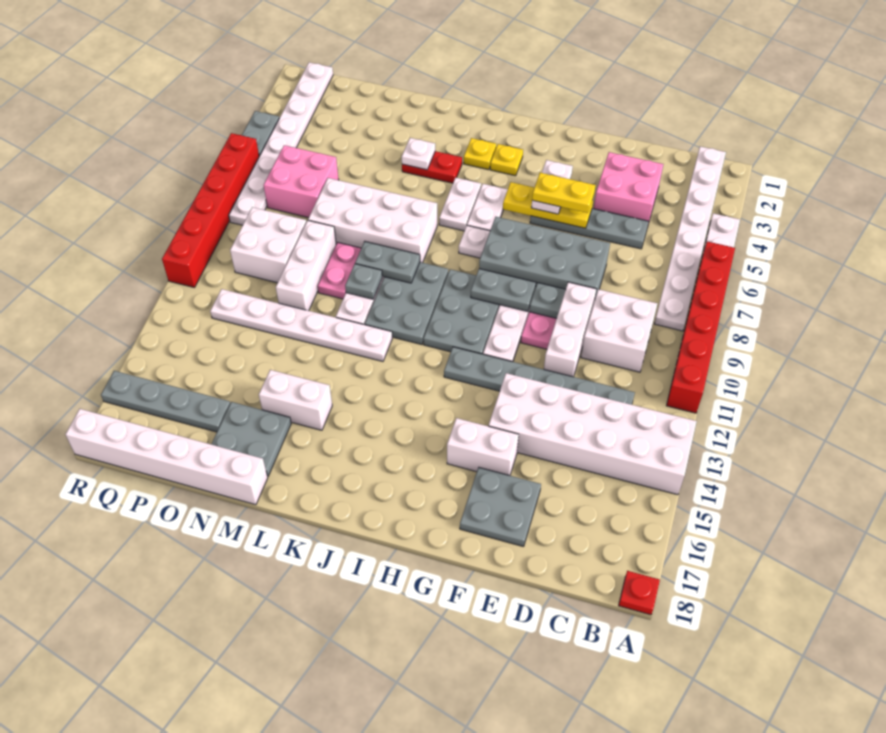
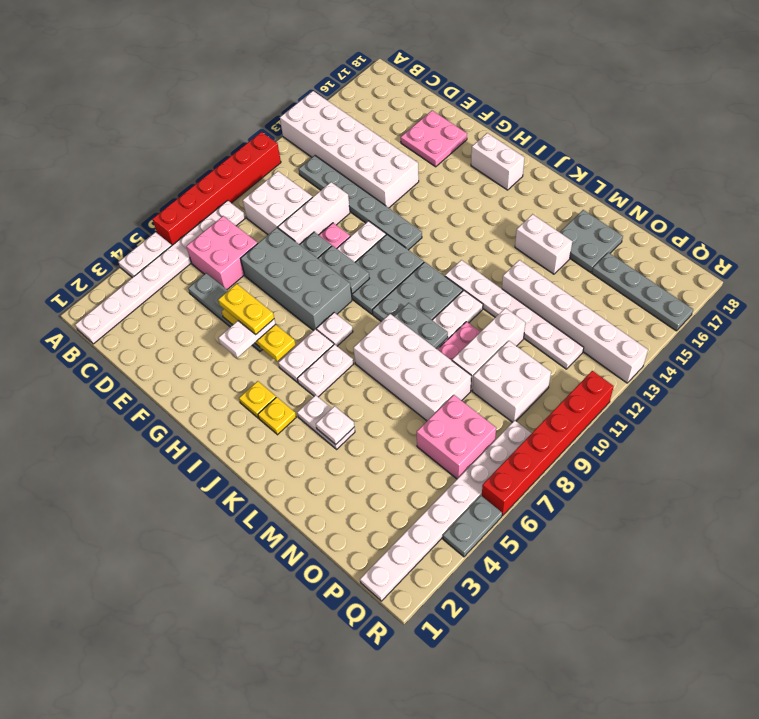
red plate A18 level 1 -> none
pink brick D3:E4 level 1 -> pink brick C6:D7 level 1
grey plate E16:F17 level 1 -> pink plate E16:F17 level 1
white brick F15:G15 level 1 -> white brick H17:I17 level 1
red plate K4:L4 level 1 -> white plate K4:L4 level 1
grey plate L10 level 2 -> none
white brick M18:R18 level 1 -> white brick M13:R13 level 1

